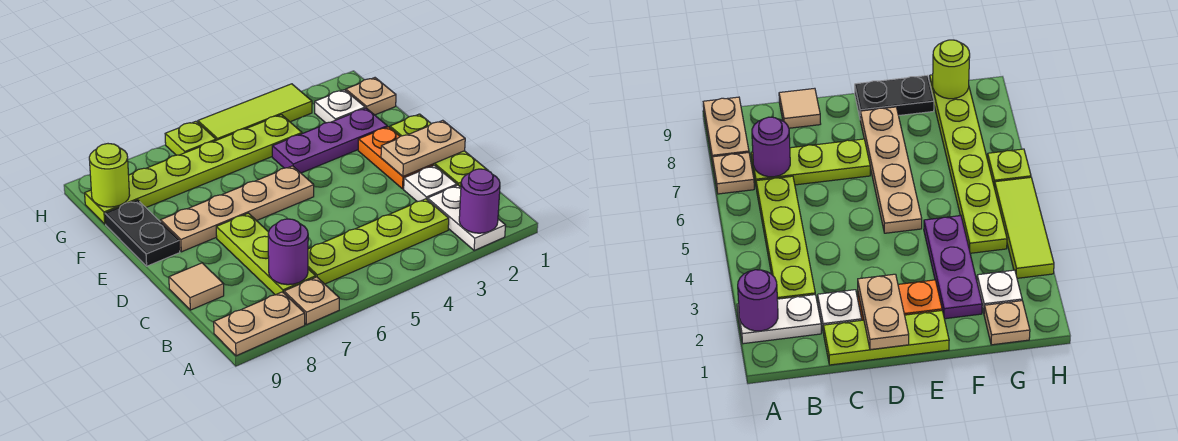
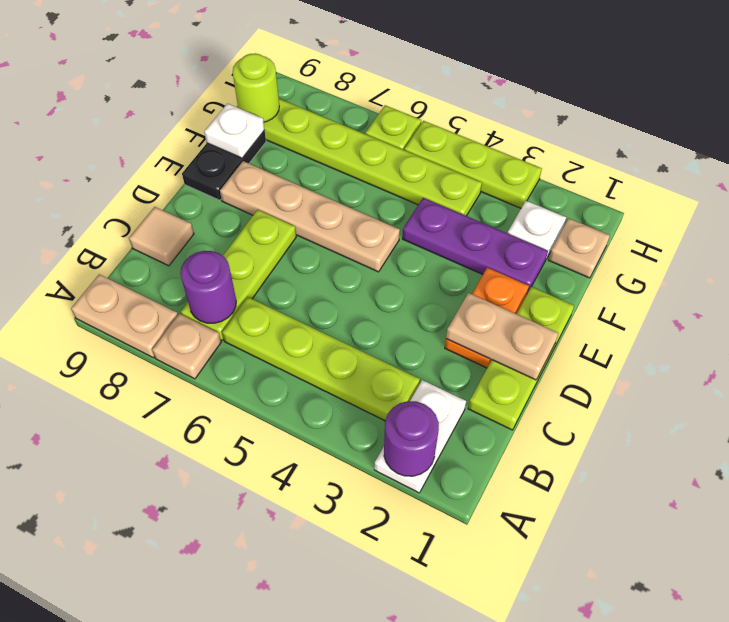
white plate C2 level 1 -> white plate F9 level 2
lime tile H3:H5 level 1 -> lime plate H3:H5 level 1

